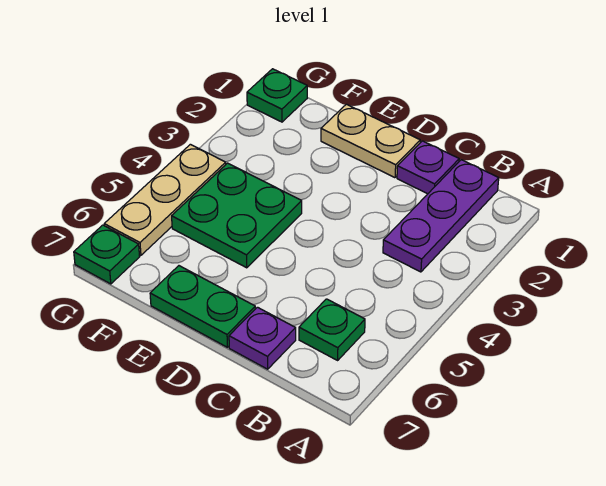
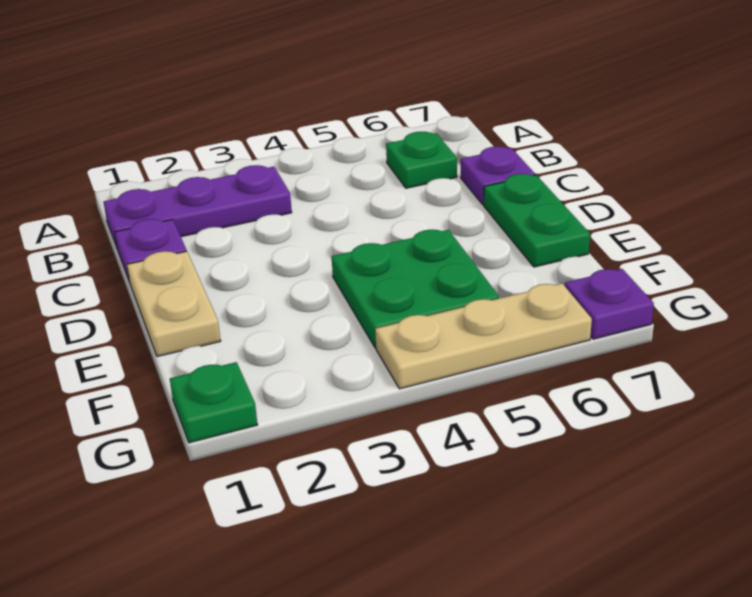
green plate G7 level 1 -> purple plate G7 level 1

